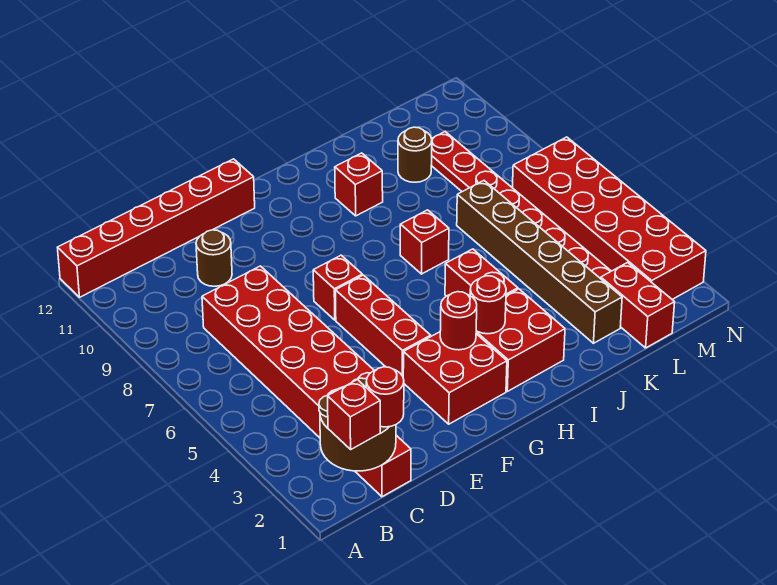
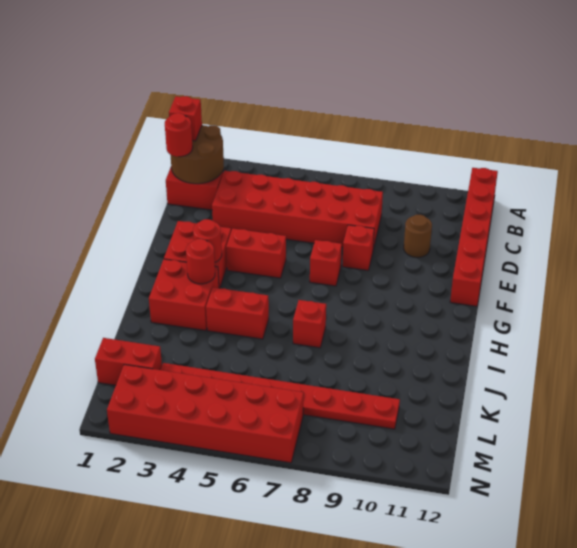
red brick F4:F6 level 1 -> red brick F4:F5 level 1
red brick I10 level 1 -> red brick E8 level 1
brown brick K2:K7 level 1 -> none
brown round brick K10 level 1 -> none

